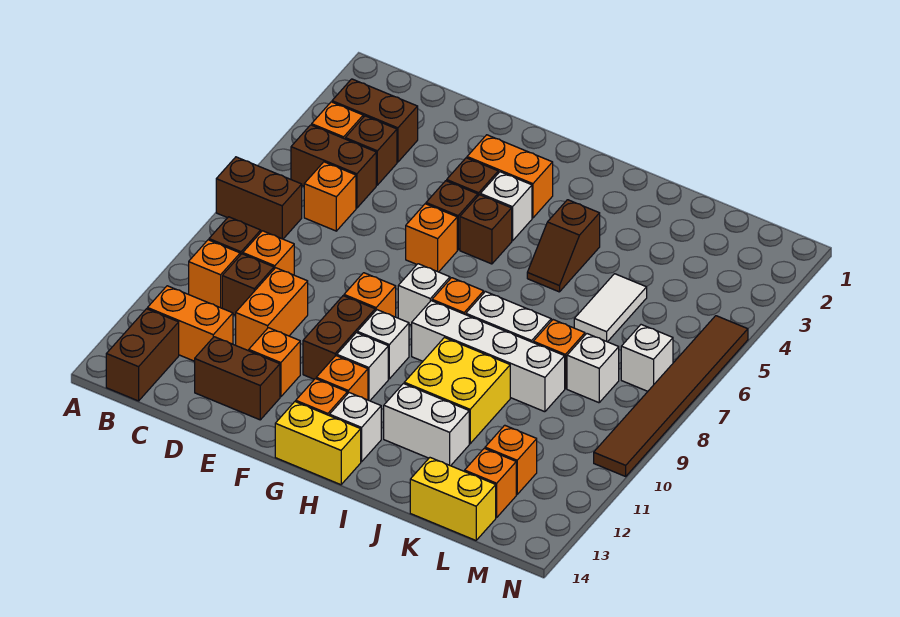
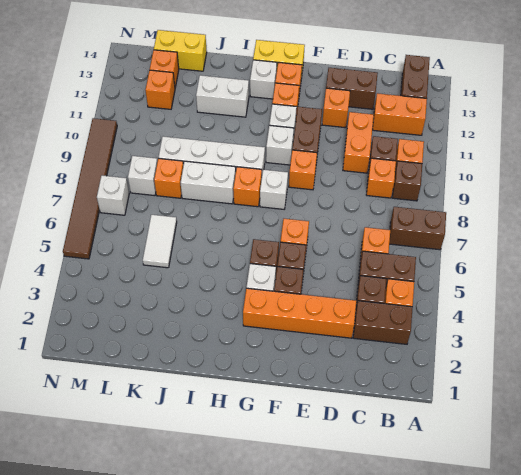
orange brick F3:G3 level 1 -> orange brick D3:G3 level 1
brown slope I4:I5 level 1 top 4 -> none
yellow brick I10:J11 level 1 -> none

